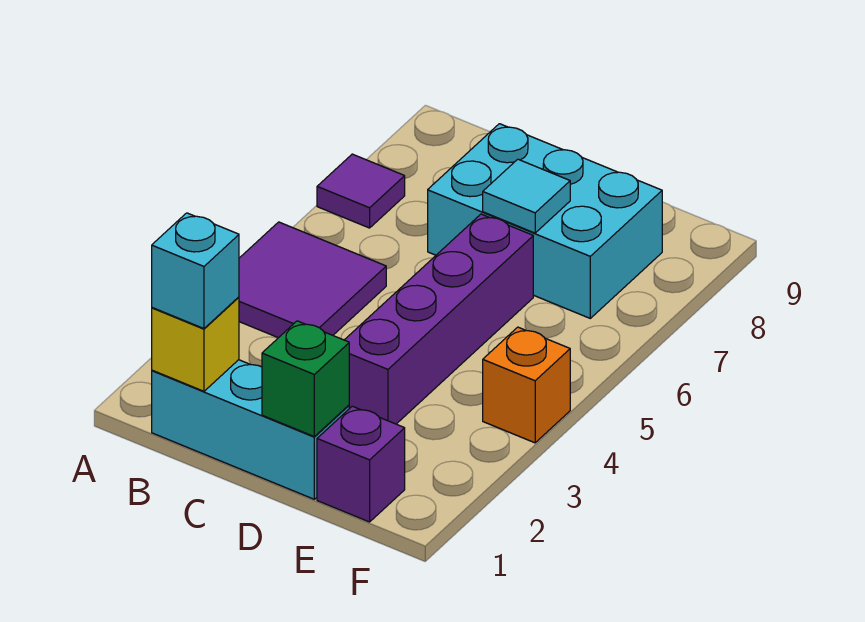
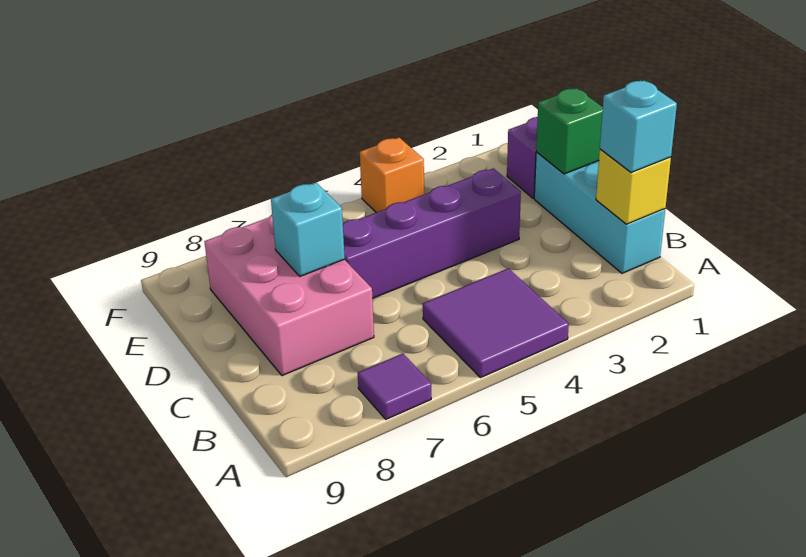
cyan brick C7:E8 level 1 -> pink brick C7:E8 level 1
cyan tile D7 level 2 -> cyan brick D7 level 2

